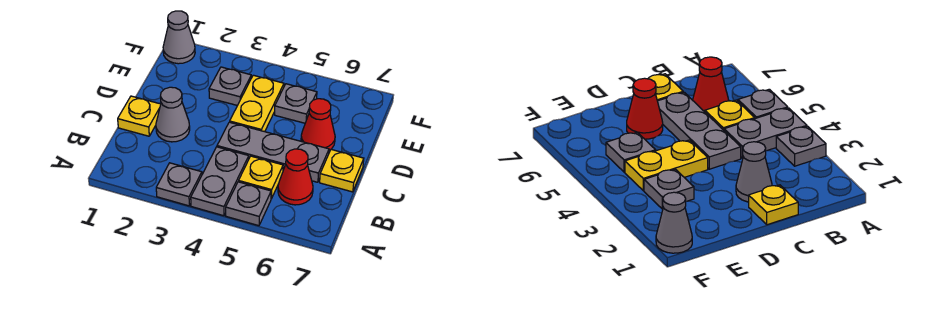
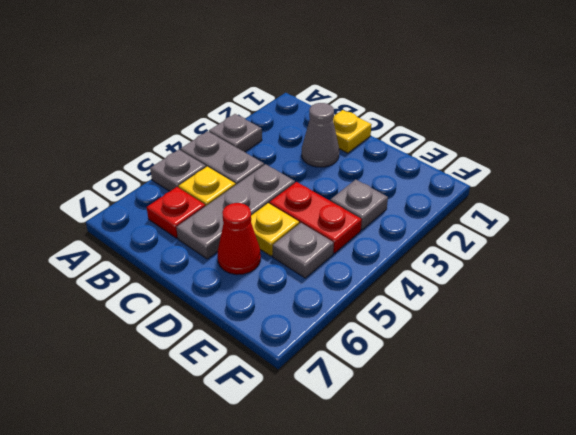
red cone B6 level 1 -> red plate B6 level 1
yellow plate C7 level 1 -> yellow plate D5 level 1
yellow plate D4:E4 level 1 -> red plate D4:E4 level 1
grey cone F1 level 1 -> none

